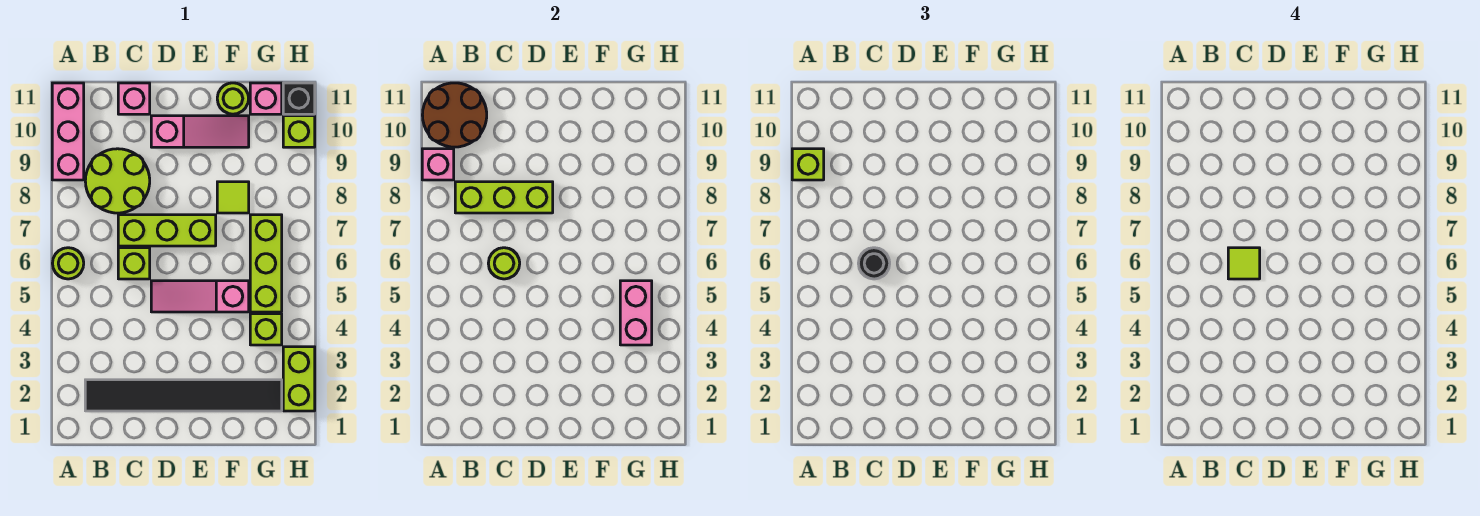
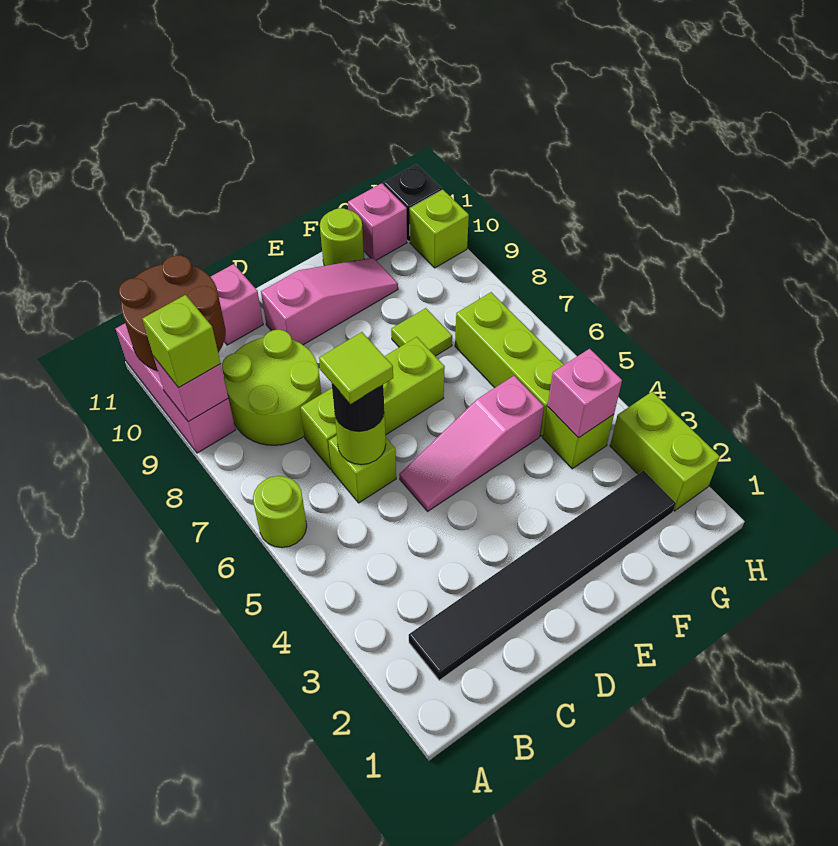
lime brick B8:D8 level 2 -> none
pink brick G4:G5 level 2 -> pink brick G4 level 2

